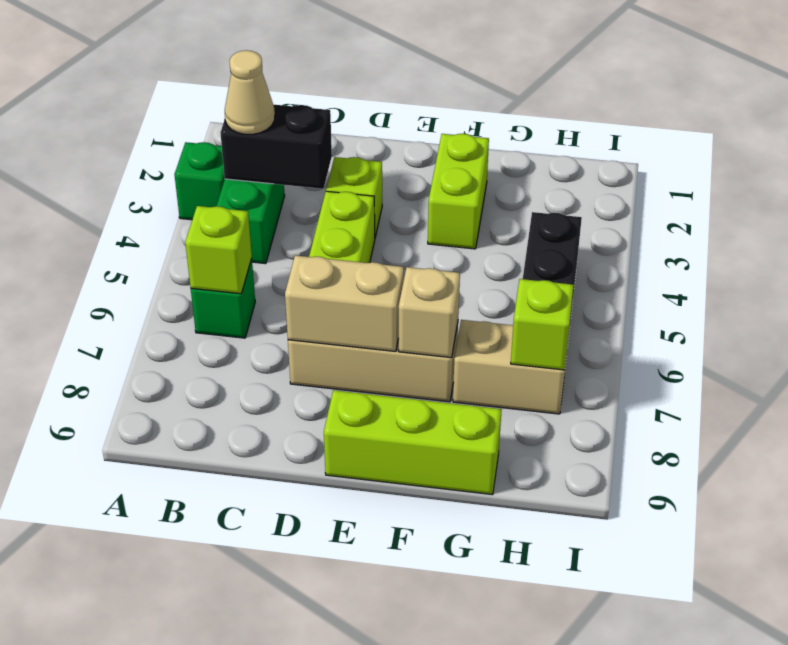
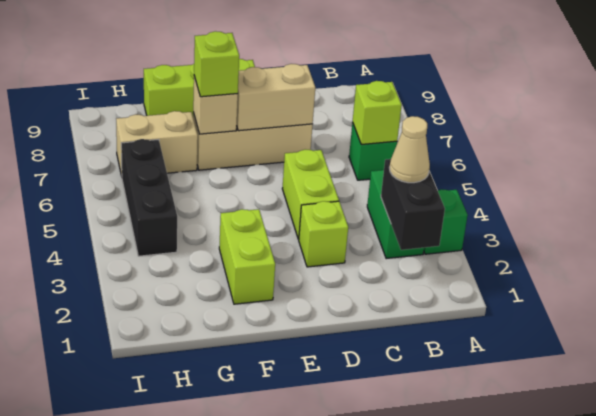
black brick B3:C3 level 2 -> black brick B2:B3 level 2
lime brick H7 level 2 -> lime brick F7 level 3

